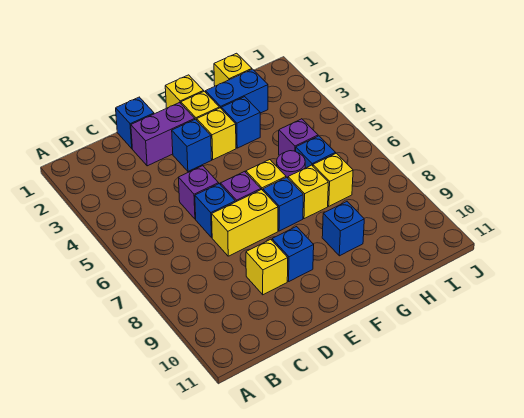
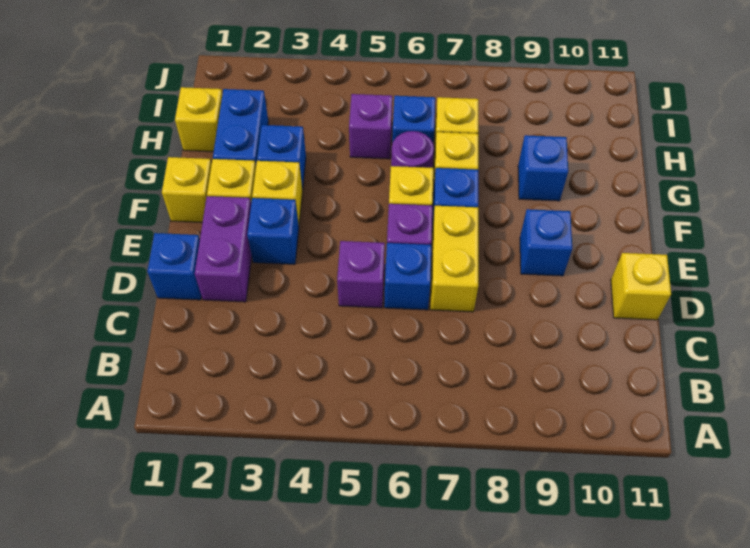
yellow brick D9 level 1 -> yellow brick D11 level 1

